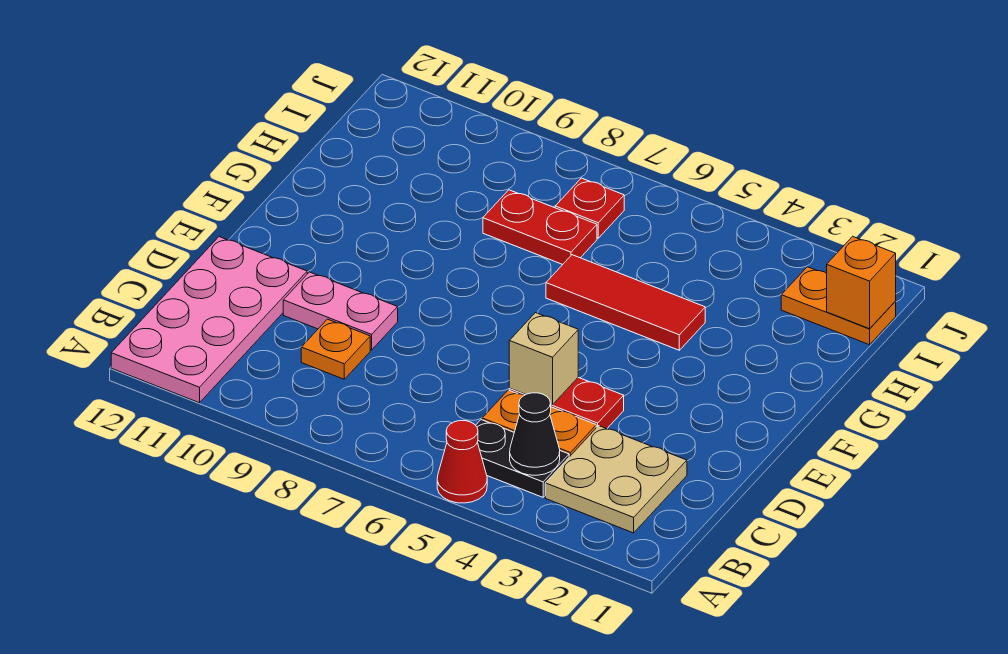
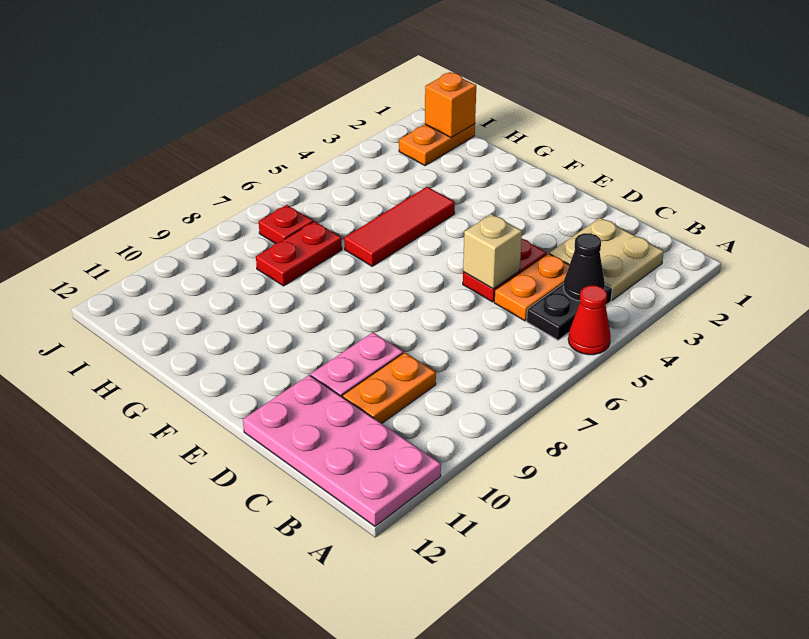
orange plate C9 level 1 -> orange plate C9:C10 level 1

